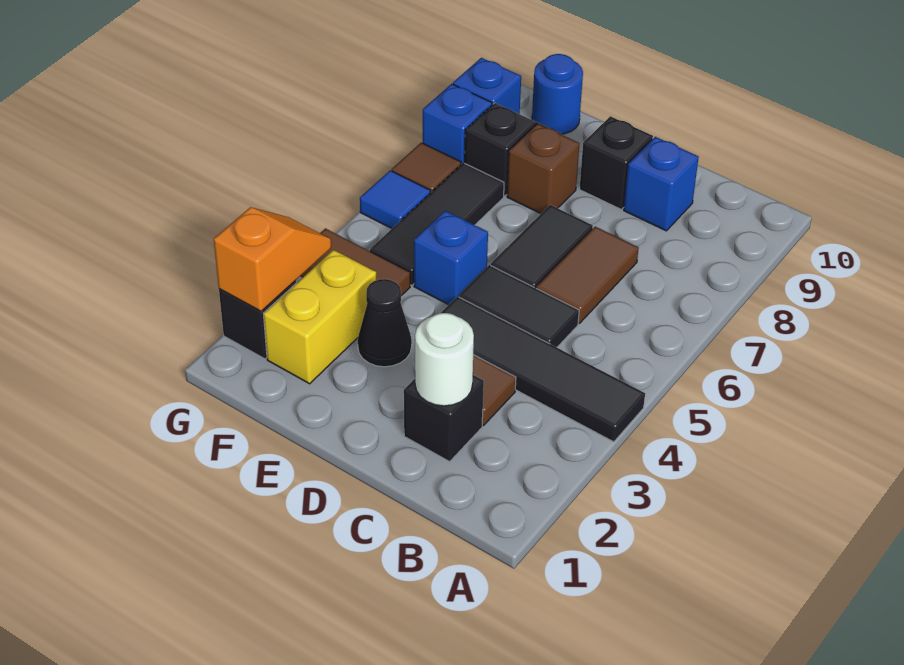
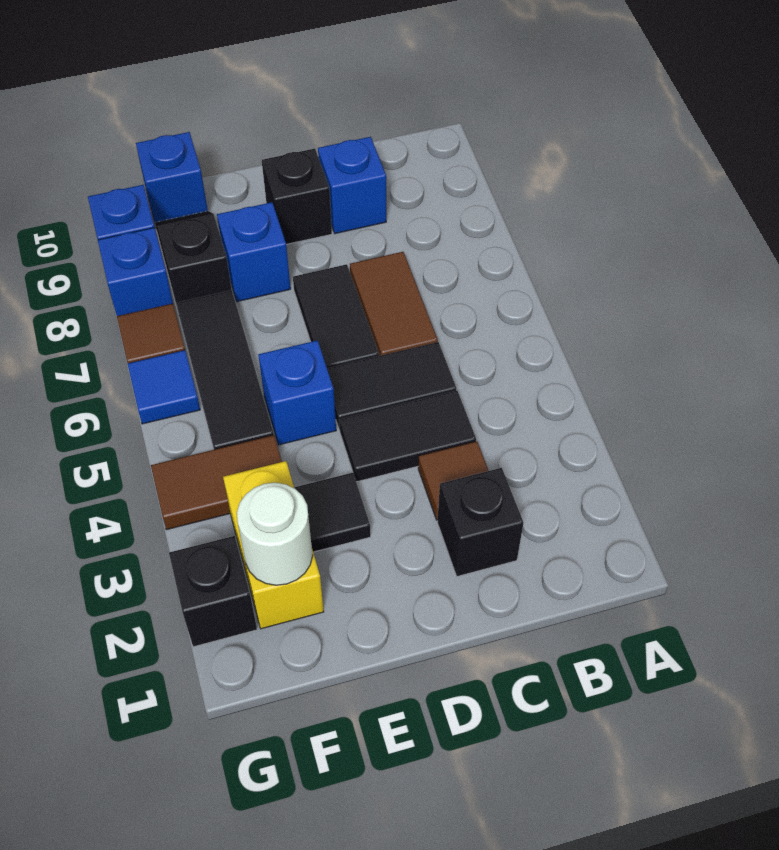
black tile A4:D4 level 1 -> black tile C4:D4 level 1
white round brick C2 level 2 -> white round brick F2 level 2
black cone E3 level 1 -> black tile E3 level 1
brown brick E8 level 1 -> blue brick E8 level 1
blue round brick F10 level 1 -> blue brick F10 level 1
orange slope G2:G3 level 2 top 2 -> none

